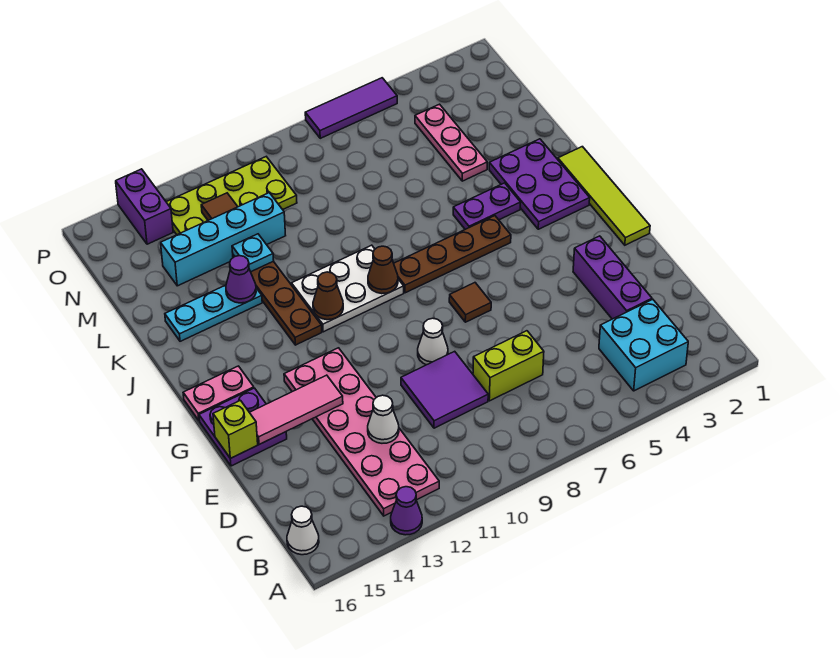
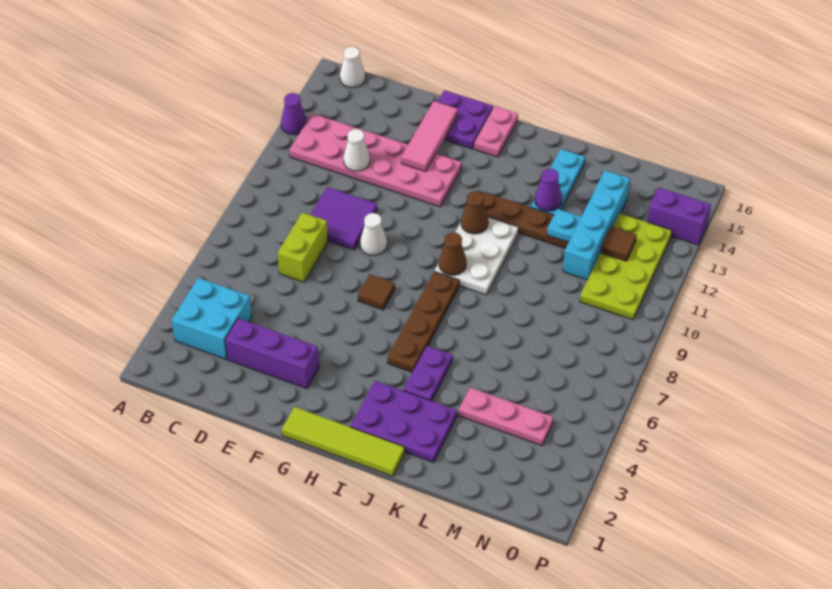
lime brick F16 level 2 -> none
purple tile P5:P7 level 1 -> none

